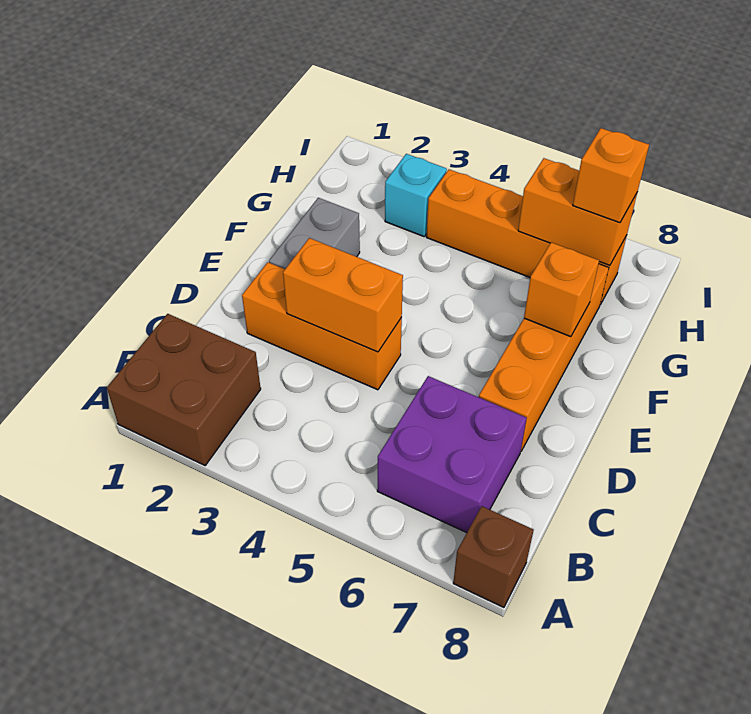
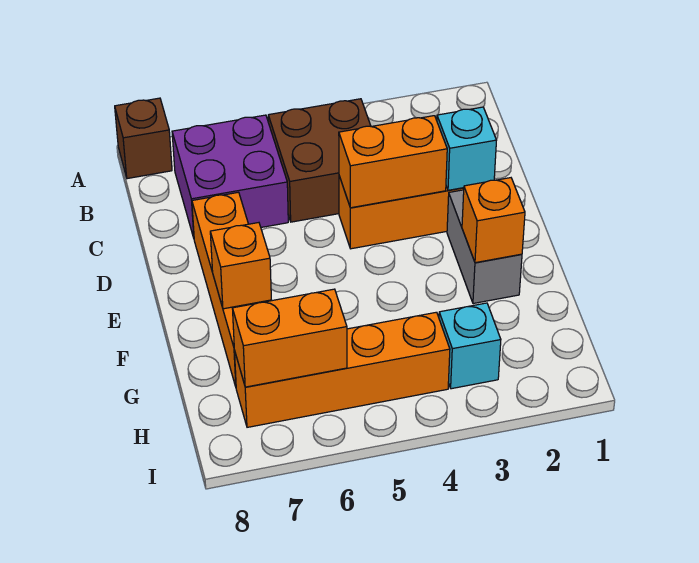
brown brick A1:B2 level 1 -> brown brick B4:C5 level 1
none -> cyan brick D2 level 2
orange brick H7 level 3 -> orange brick F2 level 2

